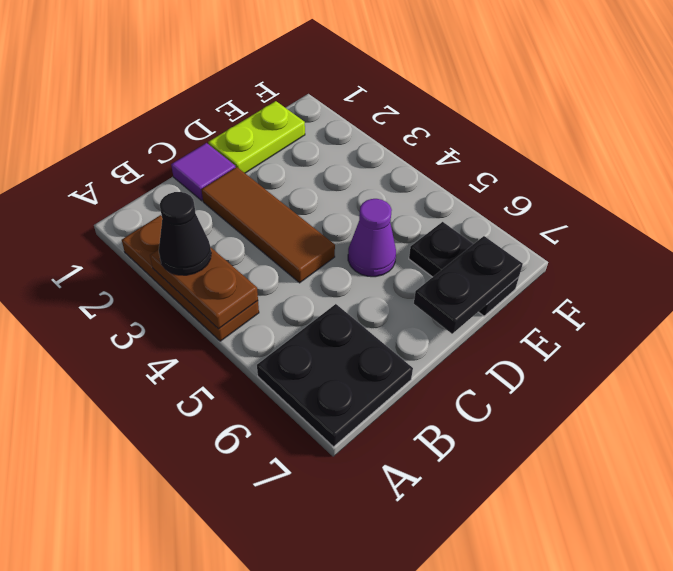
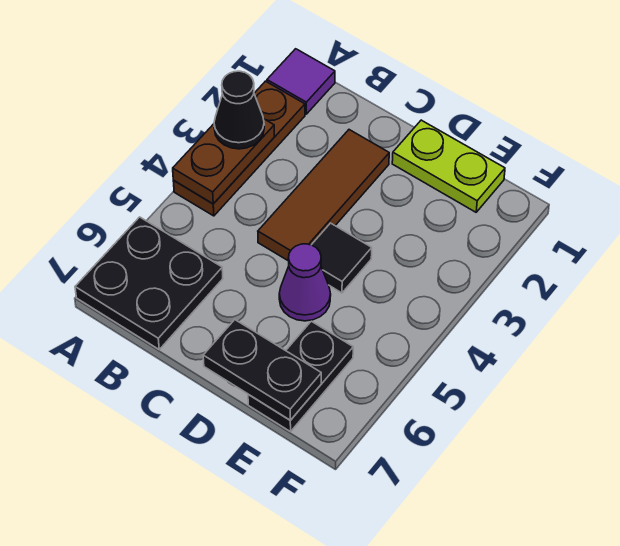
purple tile C1 level 1 -> purple tile A1 level 1
none -> black tile D4 level 1

